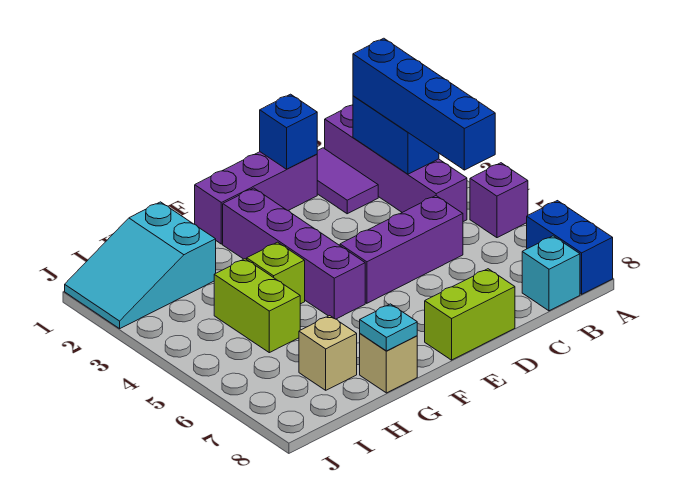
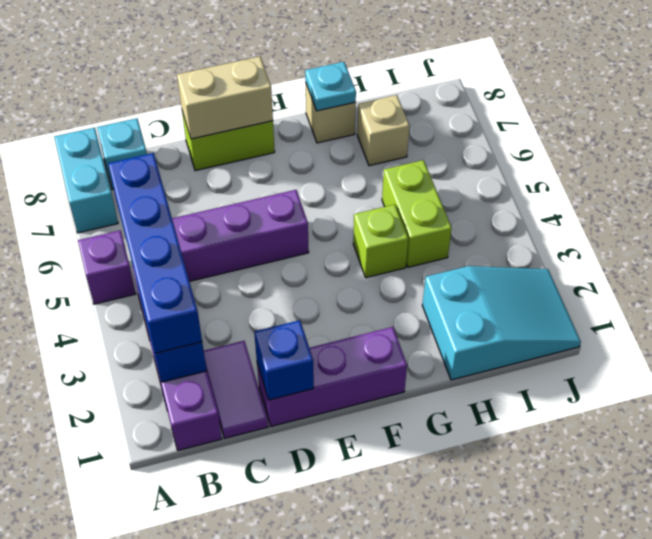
blue brick A7:A8 level 1 -> cyan brick A7:A8 level 1
none -> tan brick D8:E8 level 2
purple brick F2:F5 level 1 -> none

